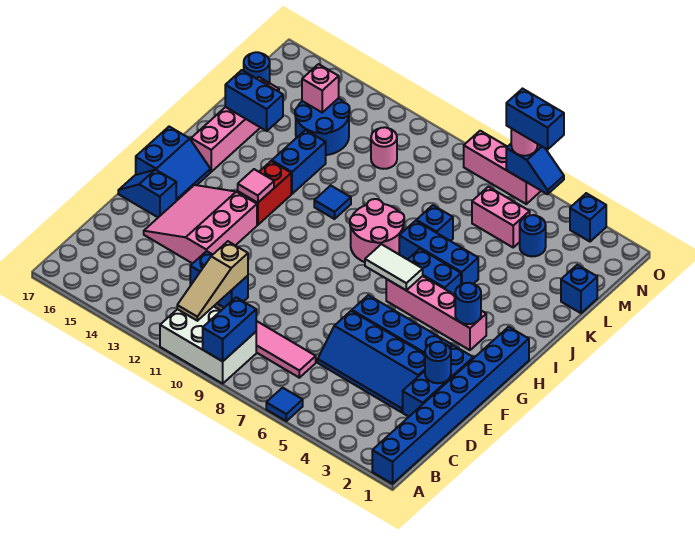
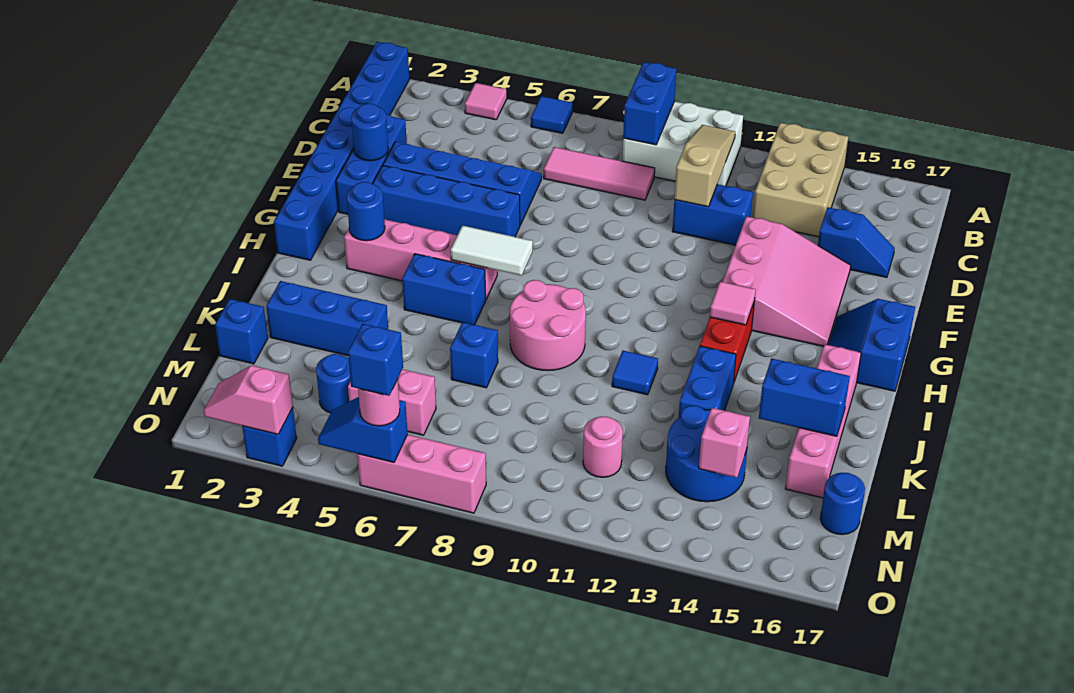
none -> pink tile A4 level 1
none -> tan brick A13:C14 level 1
blue slope F16:F17 level 1 top 16 -> blue slope D15:D16 level 1 top 15
blue brick J5:J7 level 1 -> blue brick K2:K4 level 1
none -> pink slope O2:O3 level 2 top 3
blue brick O5:O6 level 4 -> blue brick O6 level 4

